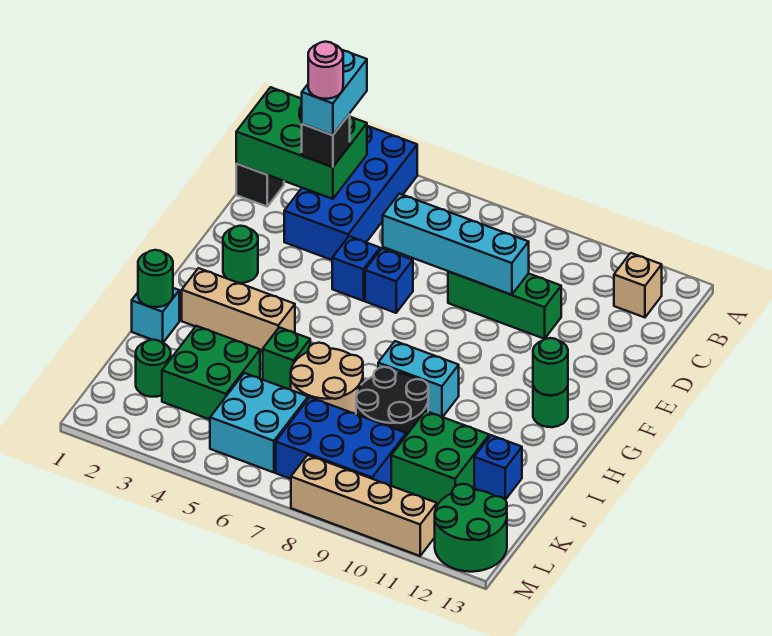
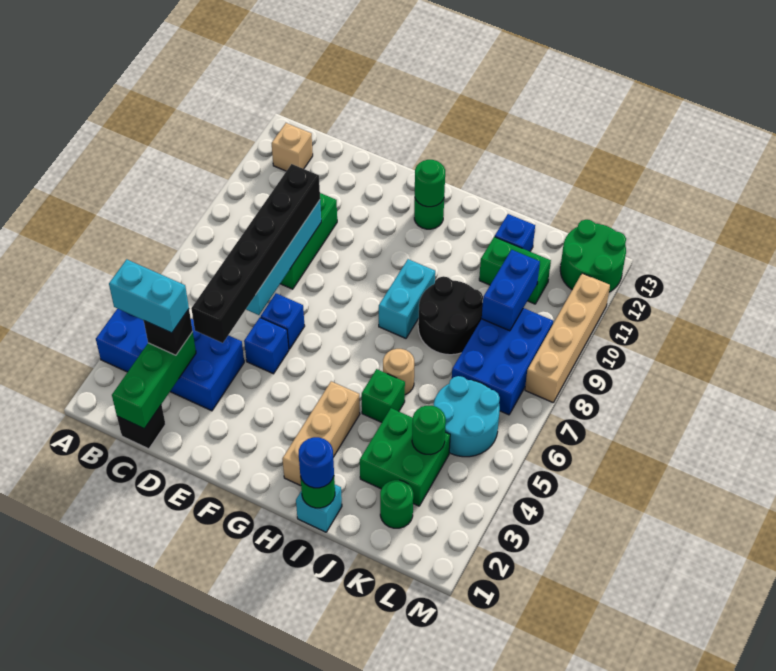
green brick B1:C3 level 2 -> green brick C1:C3 level 2
pink round brick C3 level 5 -> none
none -> black brick D4:D9 level 3
green round brick F2 level 1 -> green round brick K4 level 2
none -> blue round brick I1 level 3
tan round brick I6:J7 level 1 -> tan round brick I6 level 1
green brick J10:K11 level 1 -> green brick J11:K11 level 1
cyan brick K5:L6 level 1 -> cyan round brick K5:L6 level 1
none -> blue brick K9:K10 level 2

